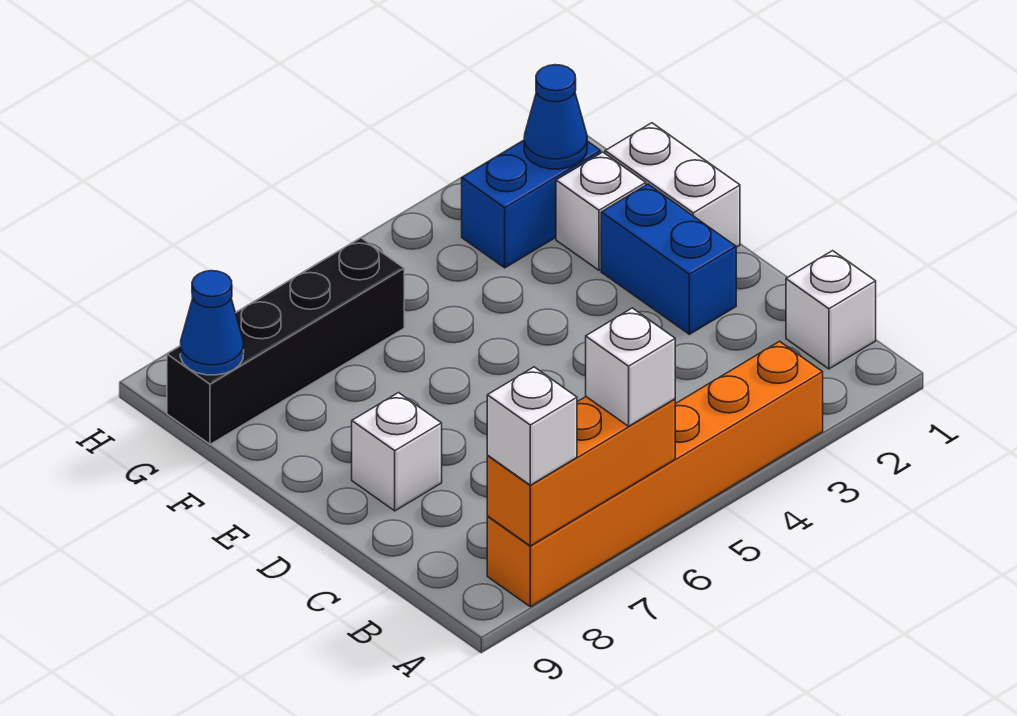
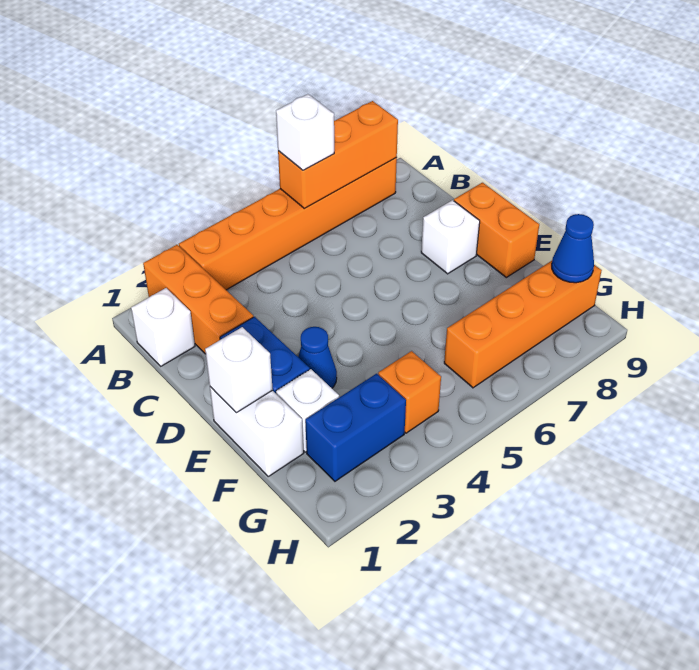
none -> orange brick A2:C2 level 1
white brick A8 level 3 -> white brick E1 level 2
none -> orange brick D9:E9 level 1
blue cone G2 level 2 -> blue cone E3 level 1
none -> orange brick G4 level 1
black brick G6:G9 level 1 -> orange brick G6:G9 level 1

